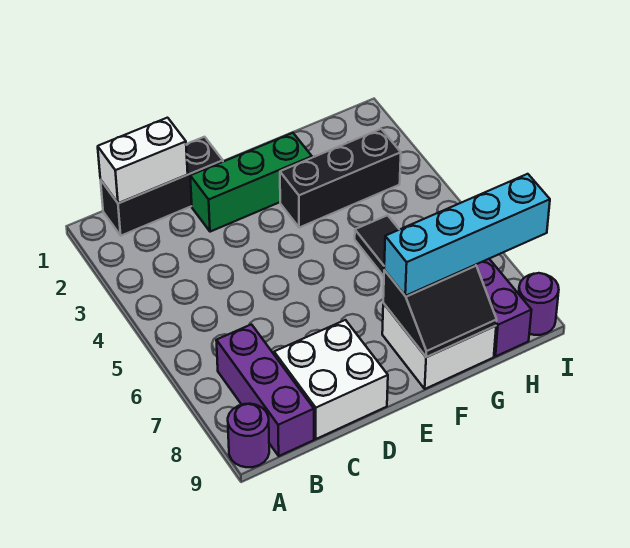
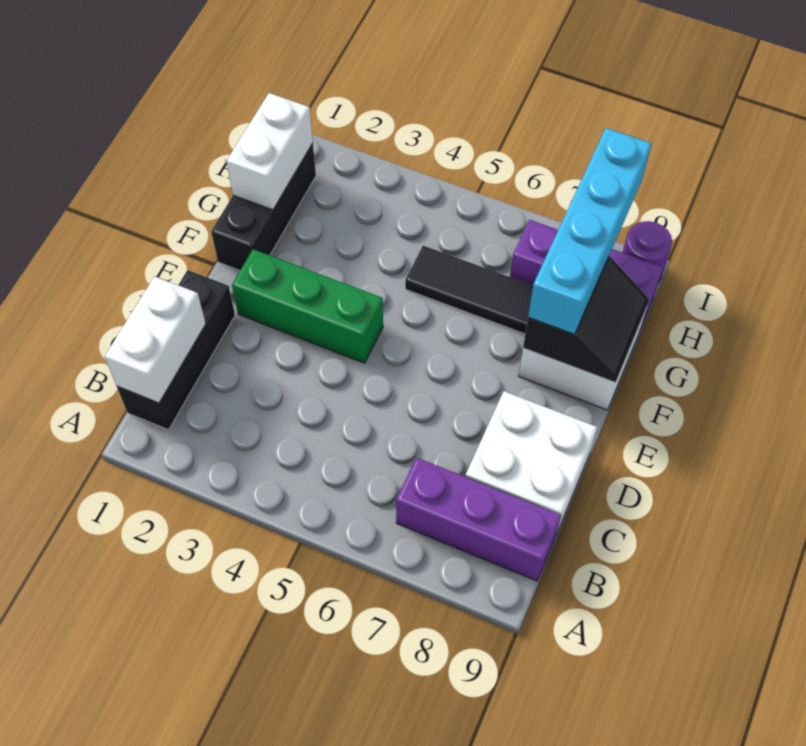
purple round brick A9 level 1 -> none
green brick D2:F2 level 1 -> green brick E2:E4 level 1
black brick F3:H3 level 1 -> black brick F1:H1 level 1
none -> white brick G1:H1 level 2

